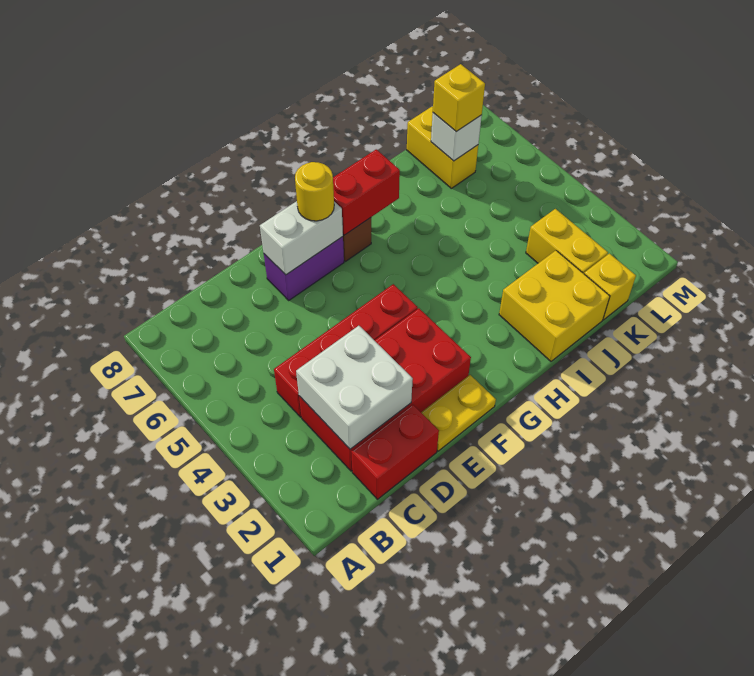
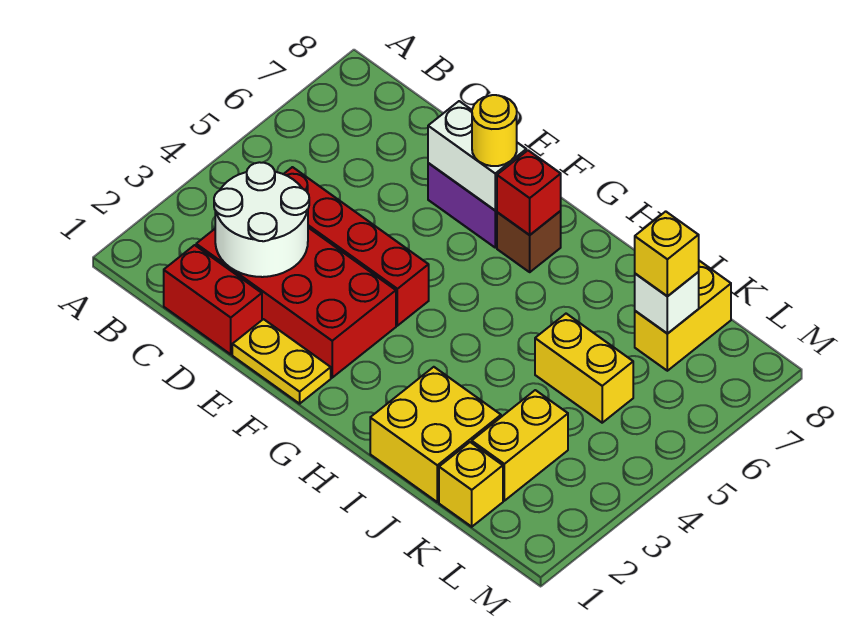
white brick C2:D3 level 2 -> white round brick C2:D3 level 2
red brick G7:H7 level 2 -> red brick G7 level 2
none -> yellow brick J5:K5 level 1

